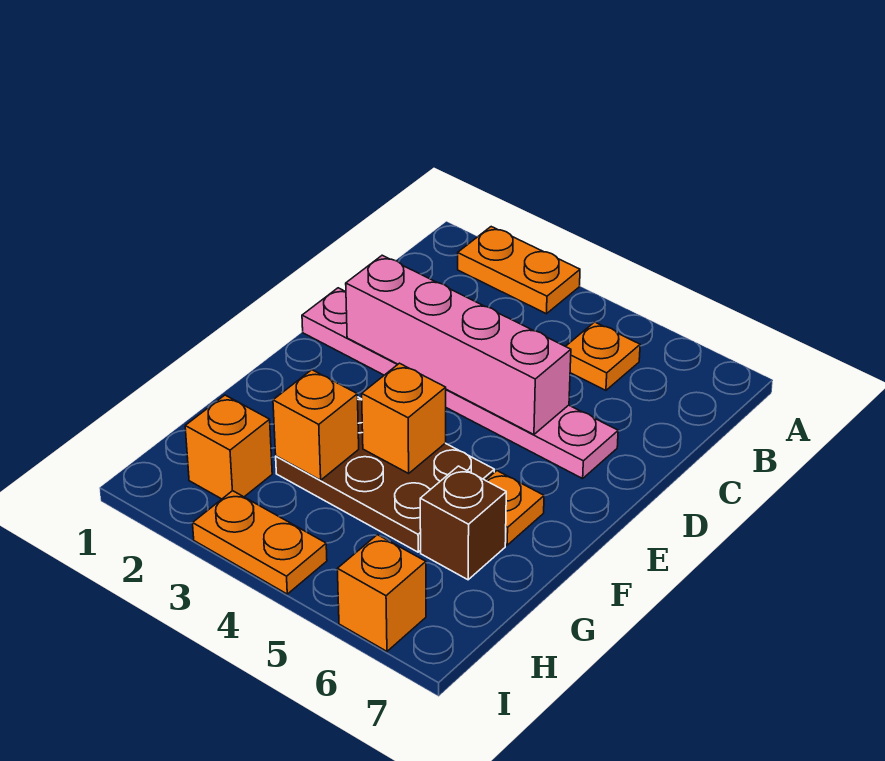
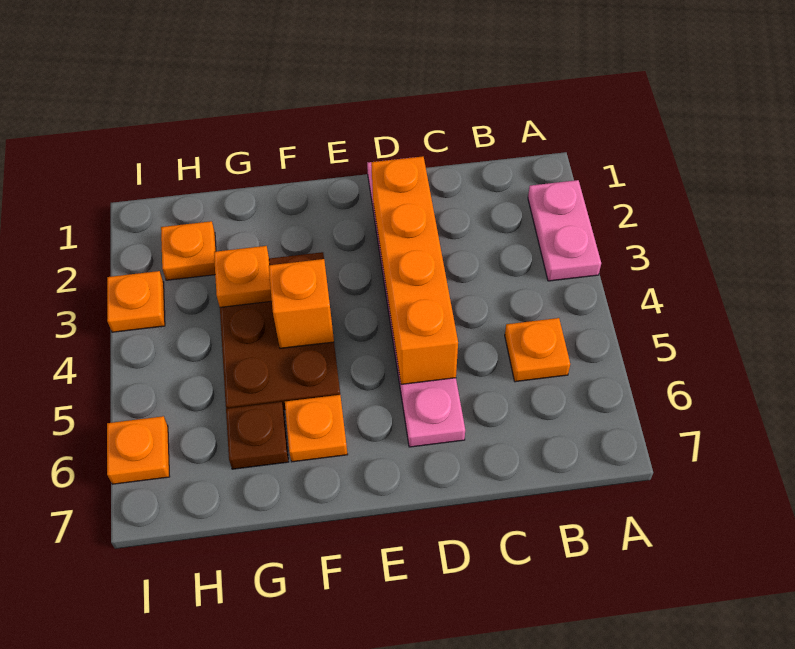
orange plate A2:A3 level 1 -> pink plate A2:A3 level 1
pink brick D2:D5 level 2 -> orange brick D2:D5 level 2
orange brick G3 level 2 -> orange plate G3 level 2
brown brick G6 level 1 -> brown plate G6 level 1
orange brick H2 level 1 -> orange plate H2 level 1
orange plate I3:I4 level 1 -> orange plate I3 level 1
orange brick I6 level 1 -> orange plate I6 level 1

